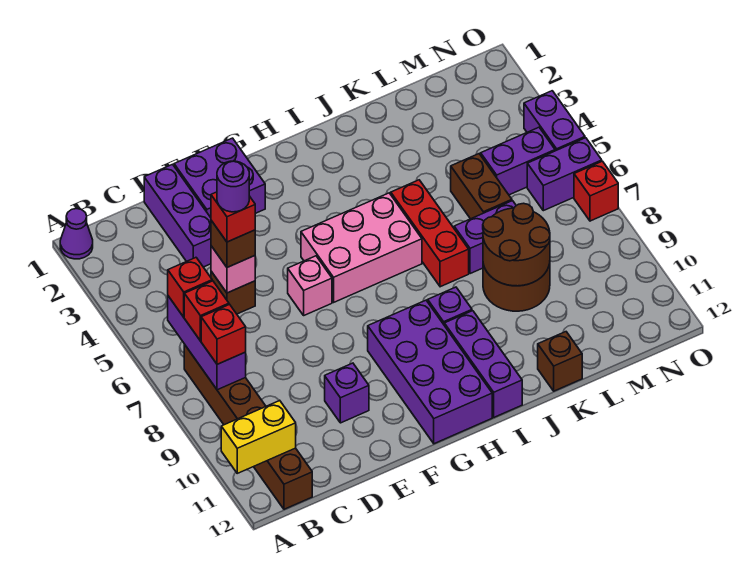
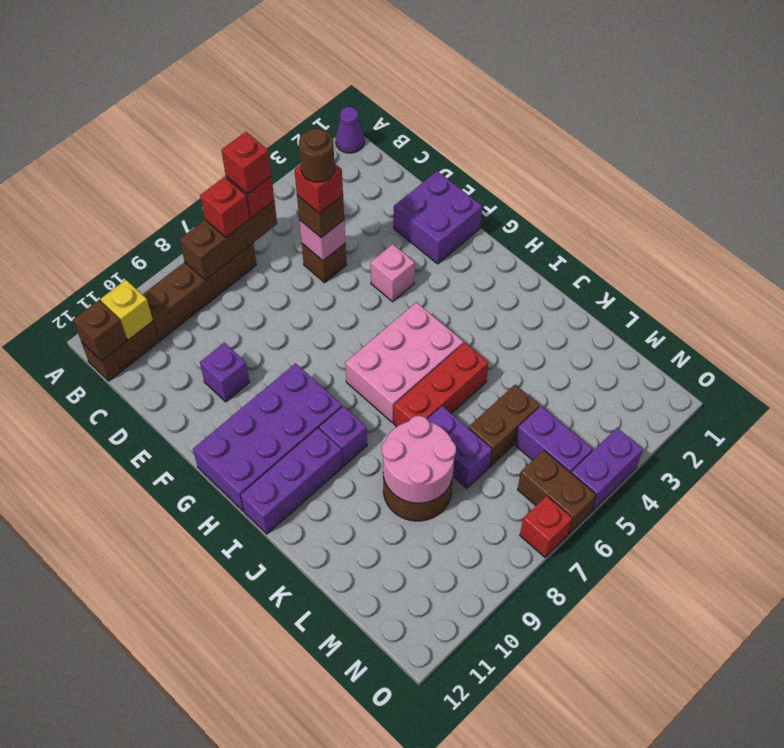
yellow brick A11:B11 level 2 -> yellow brick B11 level 2
purple brick B6:B8 level 2 -> brown brick B6:B8 level 2
red brick B8 level 3 -> red brick B6 level 4
purple brick D1:D3 level 1 -> none
purple round brick D5 level 5 -> brown round brick D5 level 5
pink brick F6 level 1 -> pink brick F4 level 1
pink brick G5:I6 level 1 -> pink brick H5:I7 level 1
brown round brick K8:L9 level 2 -> pink round brick K8:L9 level 2
brown brick K12 level 1 -> brown brick B12 level 2
purple brick N6:O6 level 1 -> brown brick N6:O6 level 1

